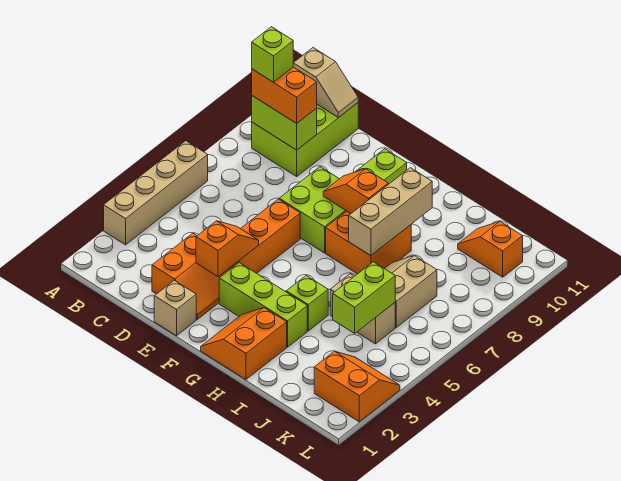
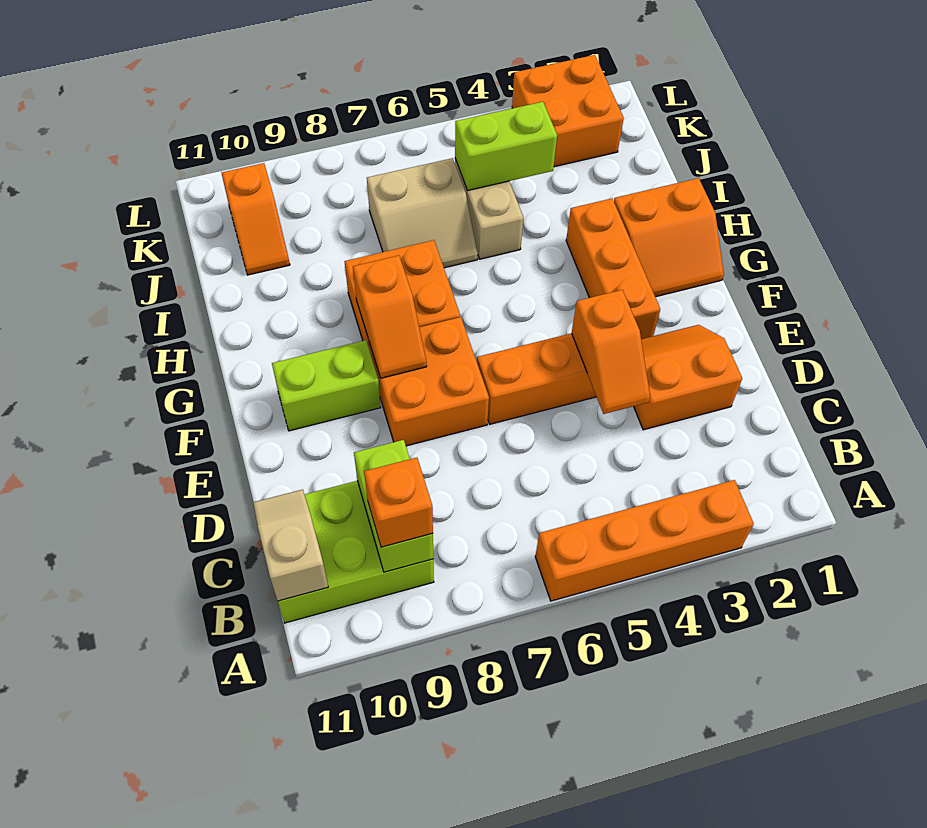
tan brick A3:A6 level 1 -> orange brick A3:A6 level 1
orange brick B9:C9 level 3 -> orange brick B9 level 3
lime brick B9 level 4 -> none
tan brick E1 level 1 -> none
orange slope E3:E4 level 2 top 3 -> orange slope D4:E4 level 2 top E
lime brick E7:F8 level 1 -> orange brick E7:F8 level 1
lime brick F3:H3 level 1 -> orange brick F3:H3 level 1
lime brick H4 level 1 -> none
tan brick H7:H9 level 2 -> none
orange slope K2:L3 level 1 top 2 -> orange brick K2:L3 level 1

